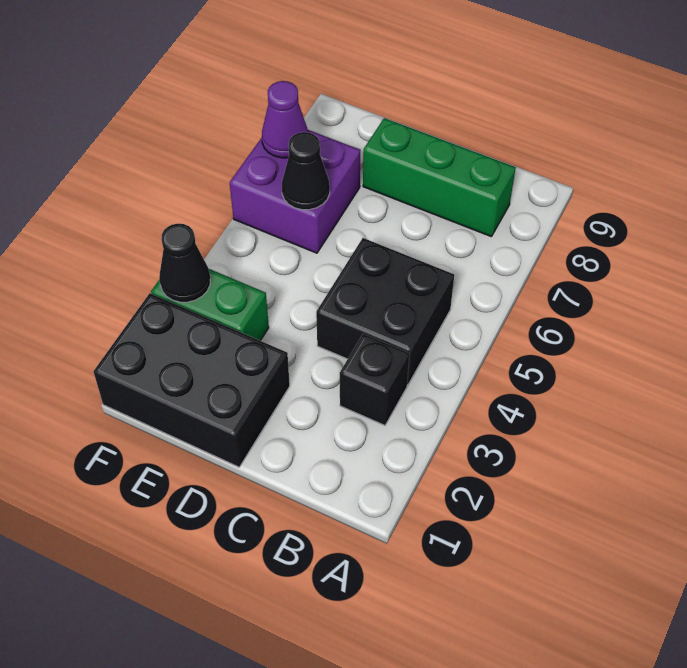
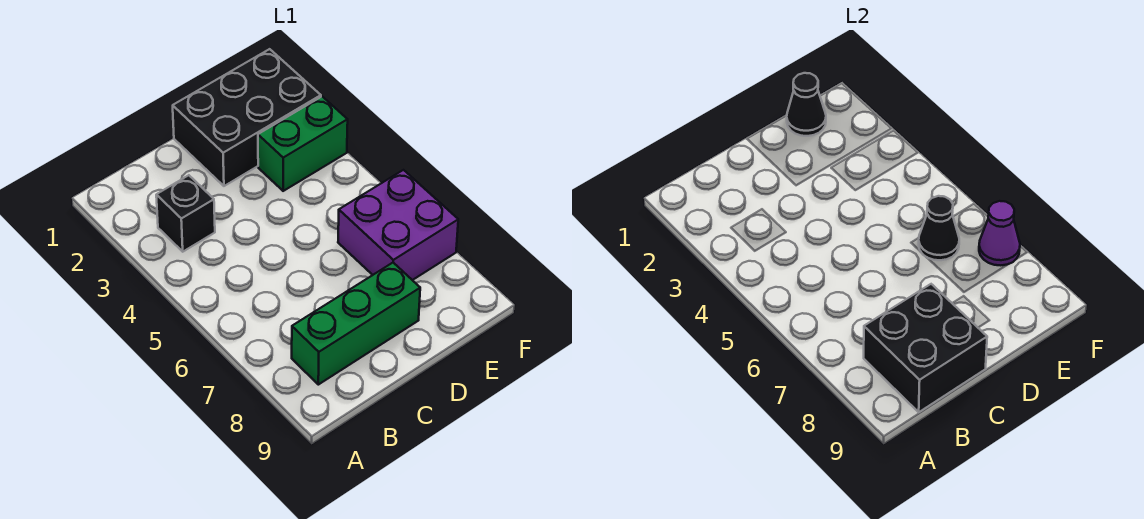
black brick B4:C5 level 1 -> black brick B8:C9 level 2
black cone F3 level 2 -> black cone E1 level 2

